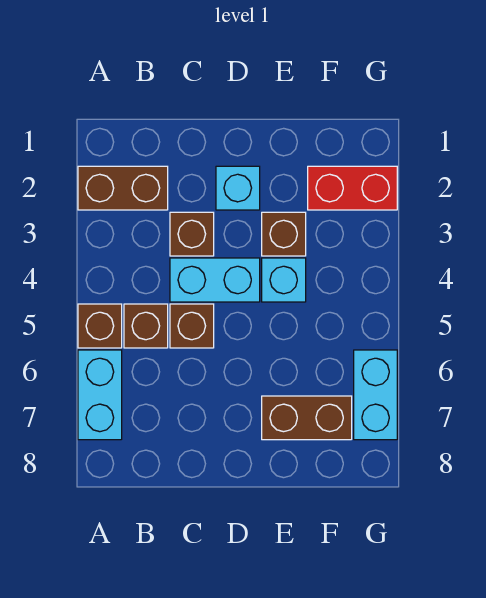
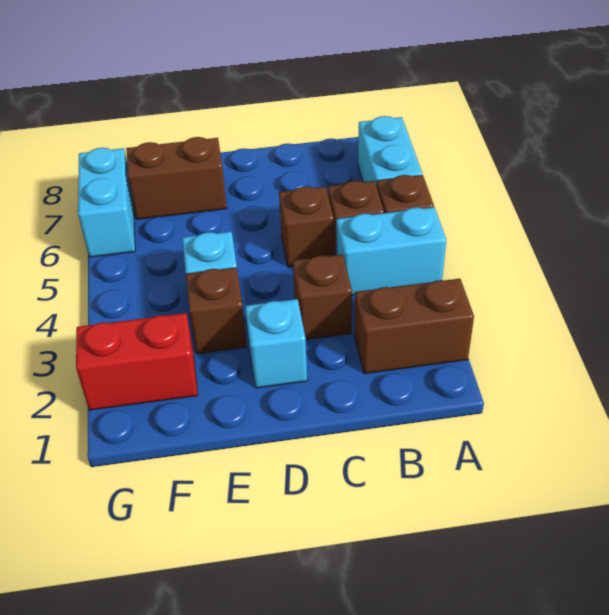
cyan brick C4:D4 level 1 -> cyan brick A4:B4 level 1

